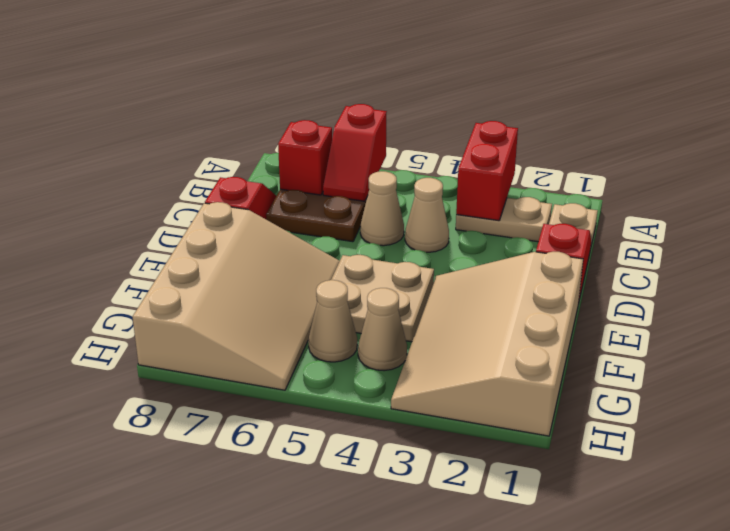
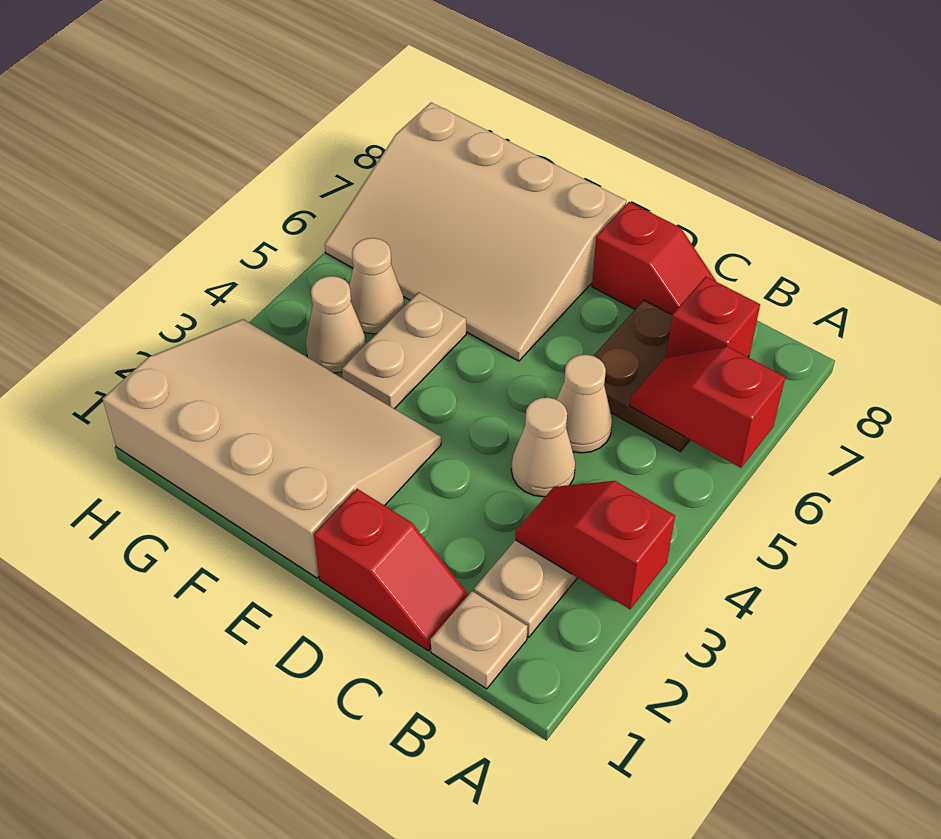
red brick A3:B3 level 2 -> red slope A3:B3 level 2 top A
tan plate E4:F5 level 1 -> tan plate F4:F5 level 1

